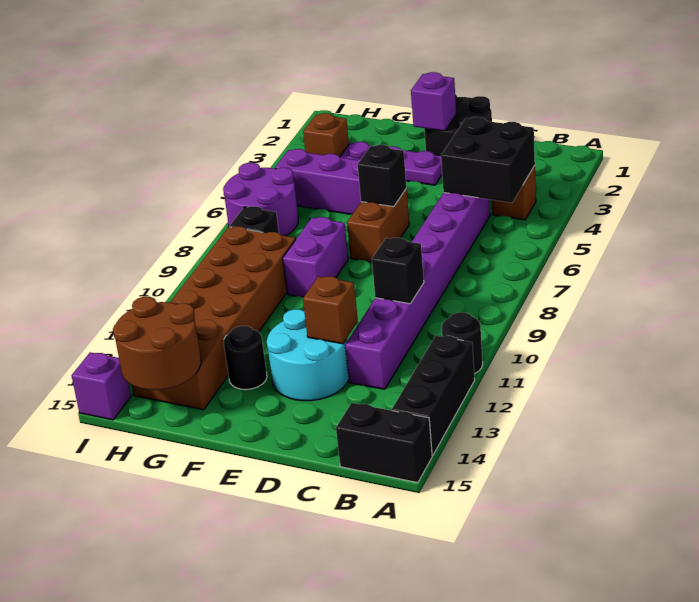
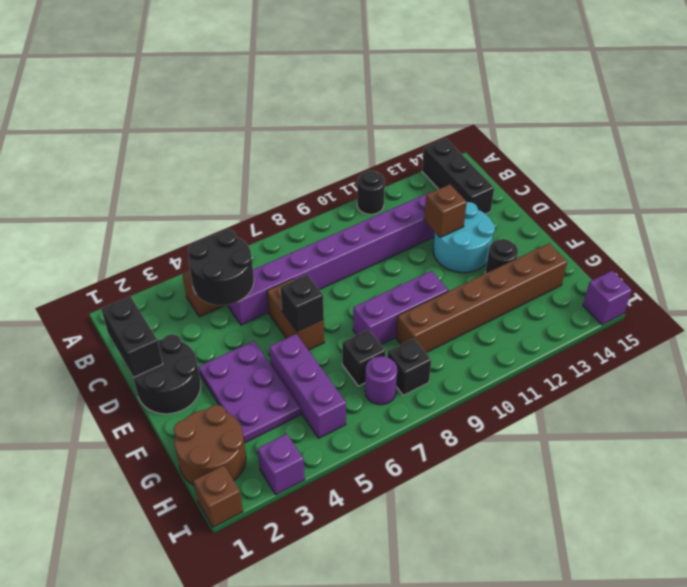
black brick A12:A14 level 1 -> black brick A14:C14 level 1
black brick A15:B15 level 1 -> black brick C1:D1 level 2
black brick B4:C5 level 2 -> black round brick B4:C5 level 2
black brick C10 level 2 -> black brick G7 level 1
purple brick E2 level 2 -> purple brick I3 level 1
purple plate E3:G3 level 1 -> purple plate E3:G4 level 1
brown brick E6:E7 level 1 -> brown brick D6:E6 level 1
purple brick F8:F9 level 1 -> purple brick F8:F10 level 1
brown brick G9:H14 level 1 -> brown brick G9:G14 level 1
brown round brick G14:H15 level 2 -> brown round brick G1:H2 level 1
brown brick H3 level 1 -> brown brick I1 level 1
purple round brick H6:I7 level 1 -> purple round brick H7 level 1

